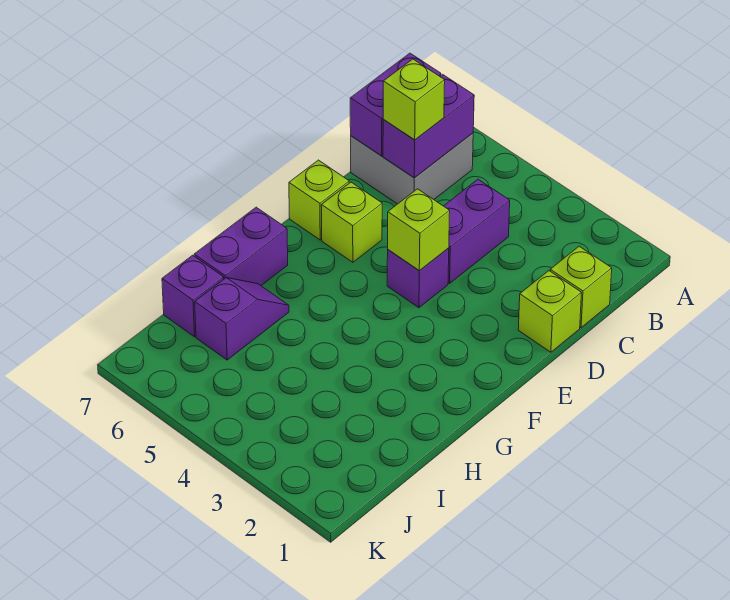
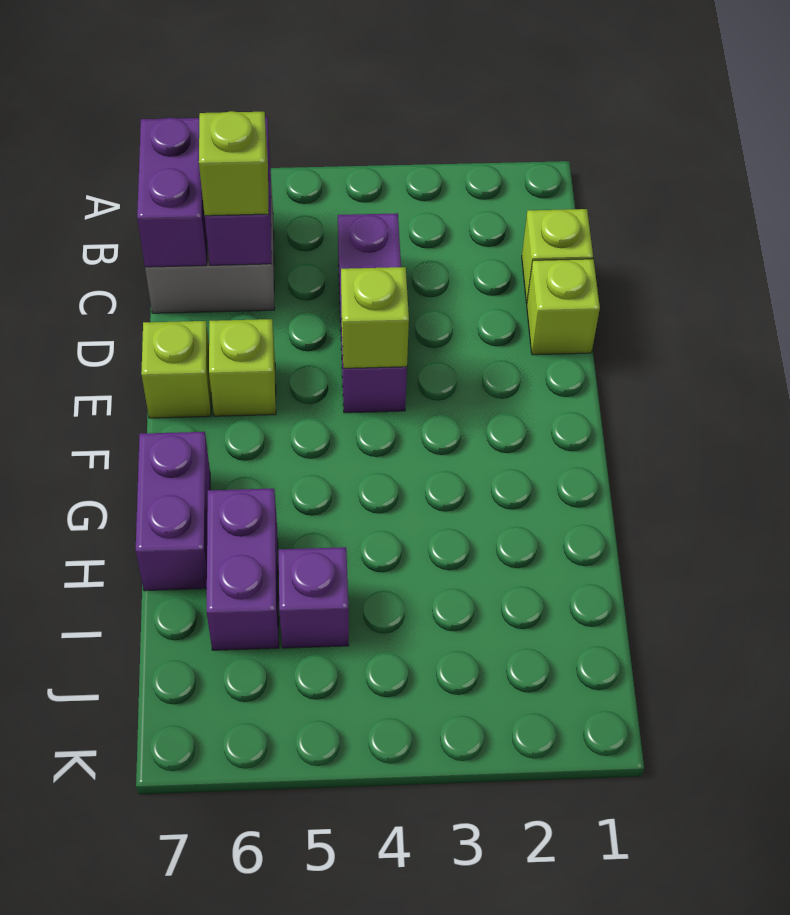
purple slope H6:I6 level 1 top I -> purple brick H6:I6 level 1
purple brick I7 level 1 -> purple brick I5 level 1

